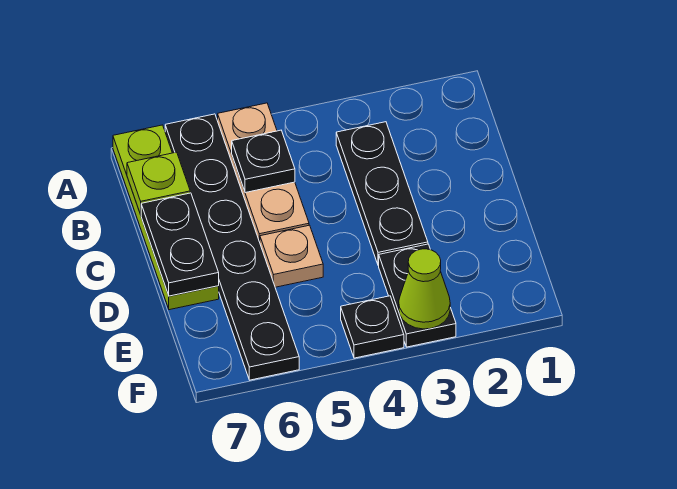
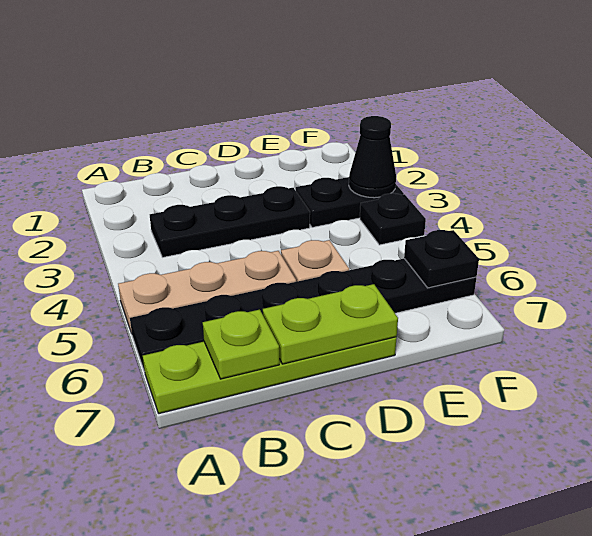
black plate B5 level 2 -> black plate F6 level 2
black plate C7:D7 level 2 -> lime plate C7:D7 level 2
lime cone F3 level 2 -> black cone F3 level 2

